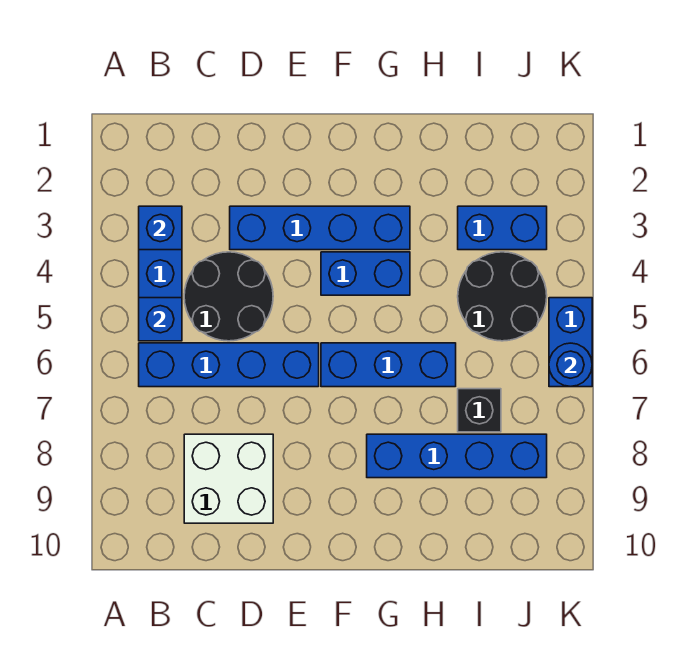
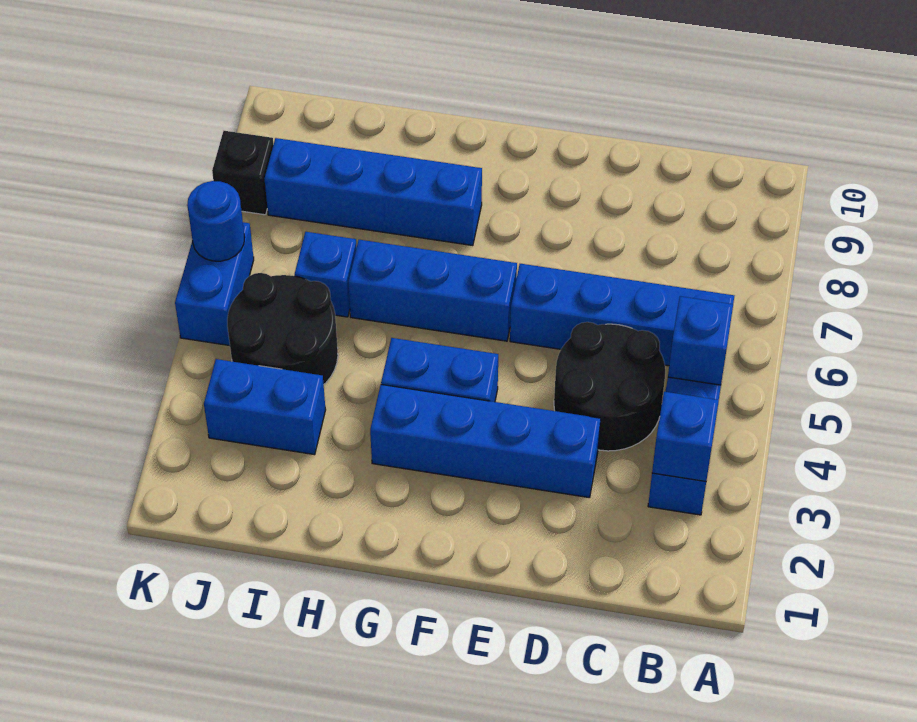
white brick C8:D9 level 1 -> none
none -> blue brick I6 level 1
black brick I7 level 1 -> black brick K8 level 1

